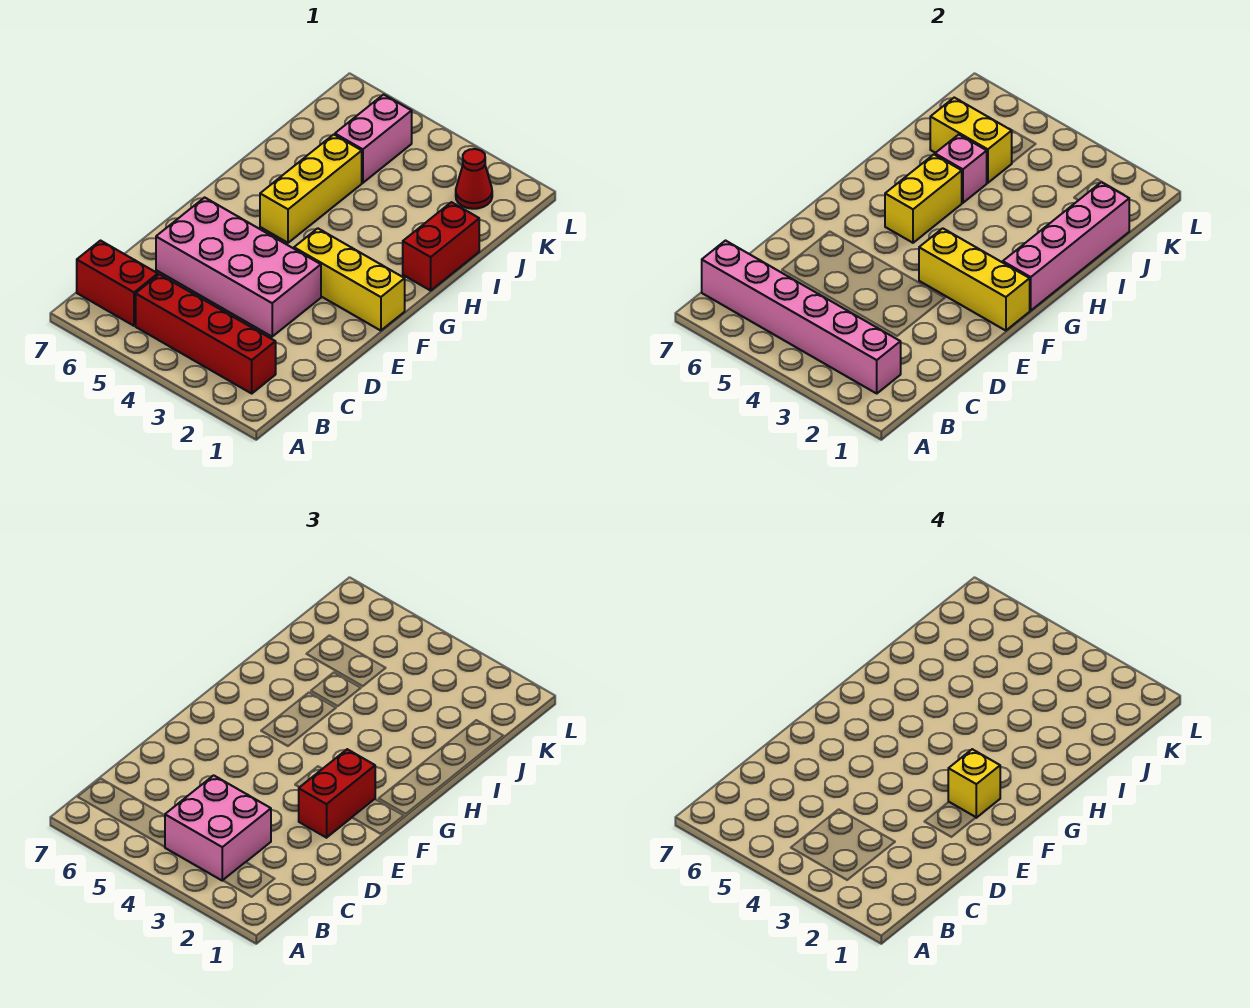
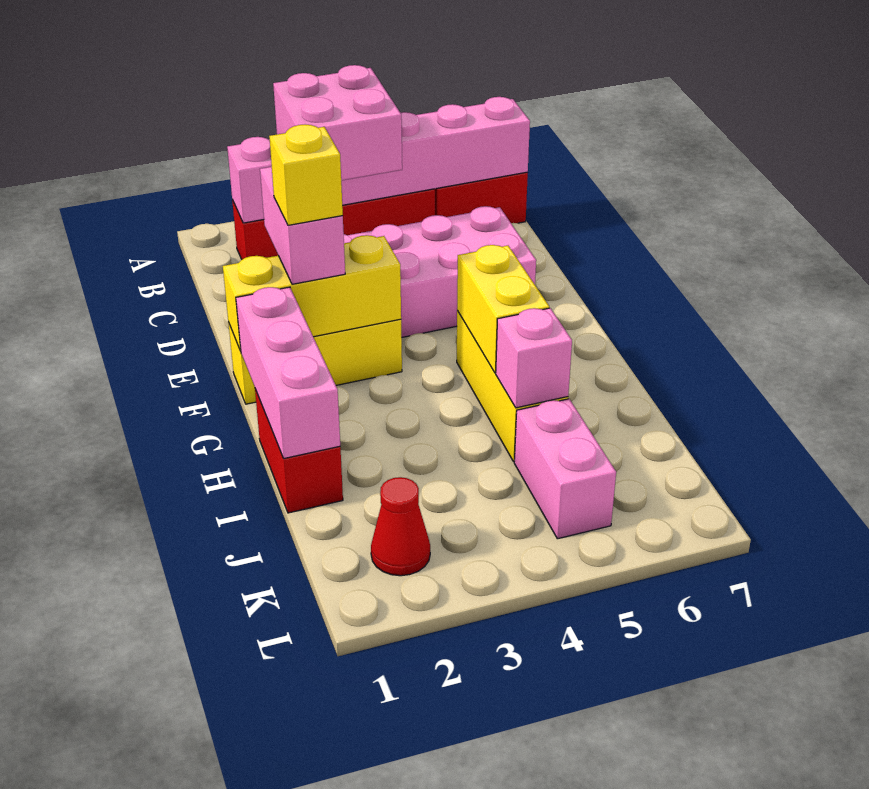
red brick E2:F2 level 3 -> pink brick E2:F2 level 3
pink brick G1:J1 level 2 -> pink brick G1:I1 level 2
yellow brick J5:J6 level 2 -> none

